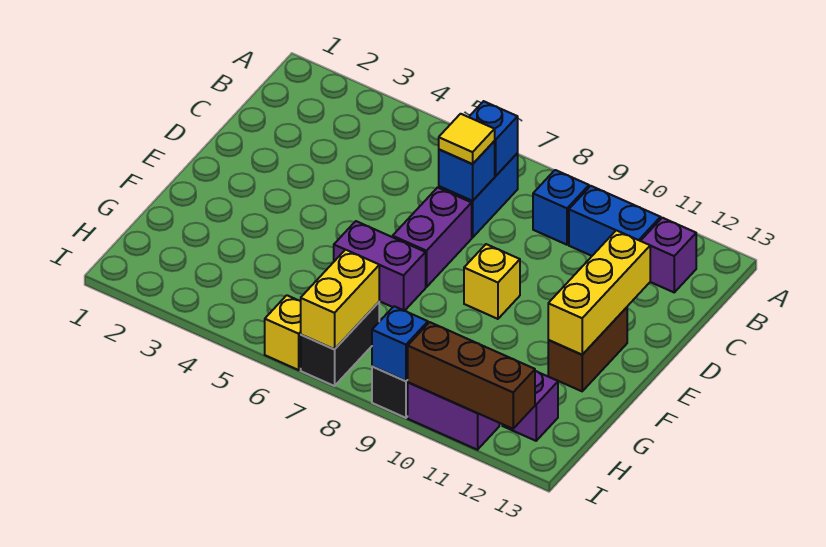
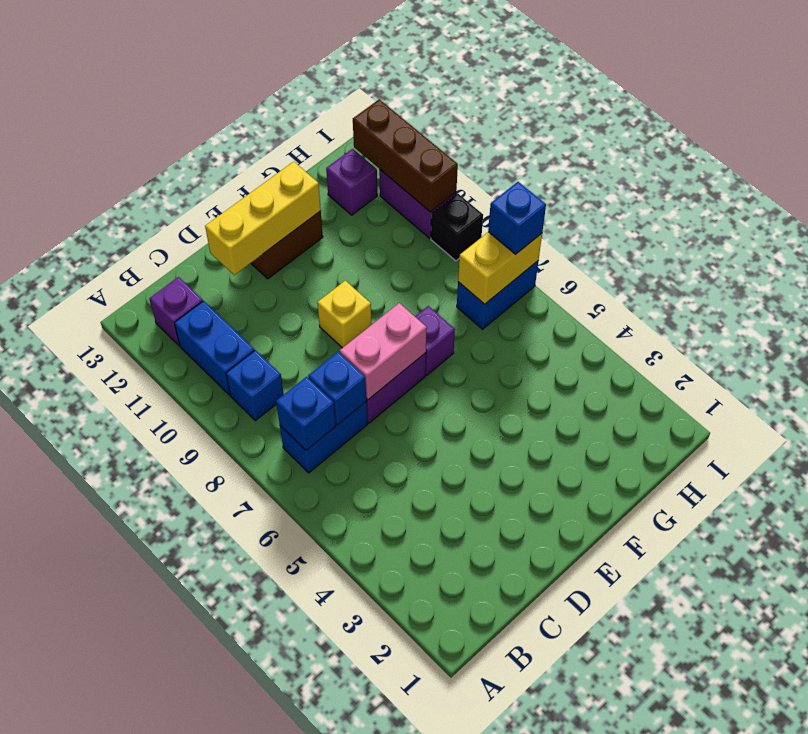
yellow tile C7 level 3 -> none
none -> pink brick D7:E7 level 2
purple brick F6:F7 level 1 -> purple brick F7 level 1
black brick H7:I7 level 1 -> blue brick H7:I7 level 1
yellow brick I6 level 1 -> none
blue brick I9 level 2 -> blue brick I7 level 3

